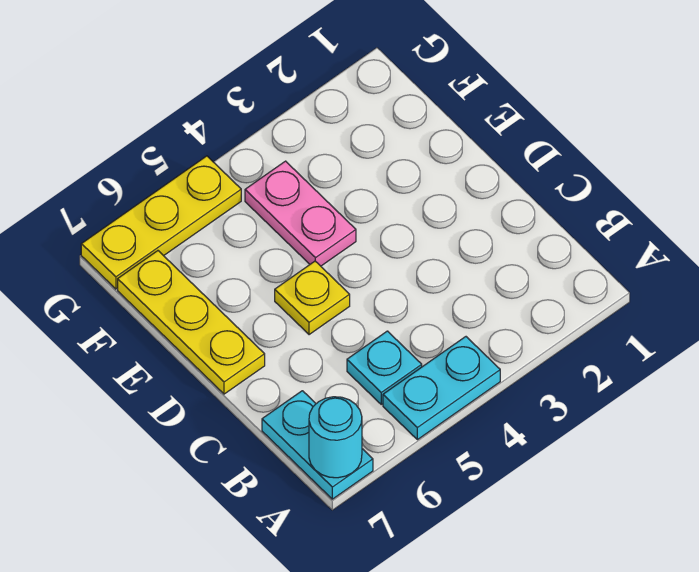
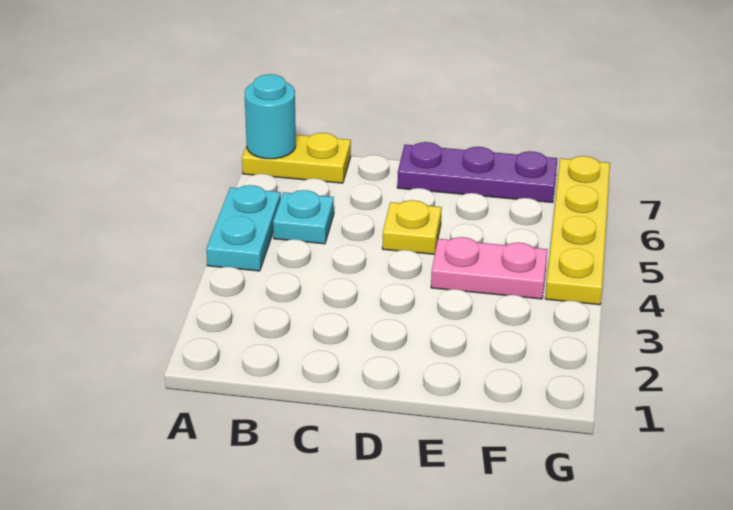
cyan plate A7:B7 level 1 -> yellow plate A7:B7 level 1
yellow plate D7:F7 level 1 -> purple plate D7:F7 level 1
yellow plate G5:G7 level 1 -> yellow plate G4:G7 level 1

